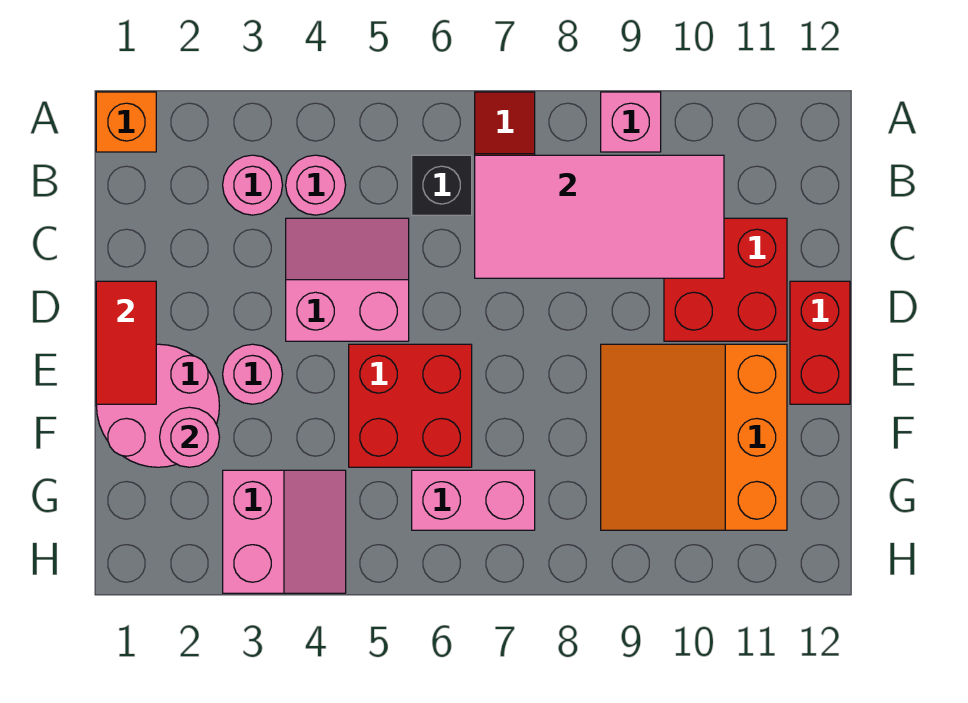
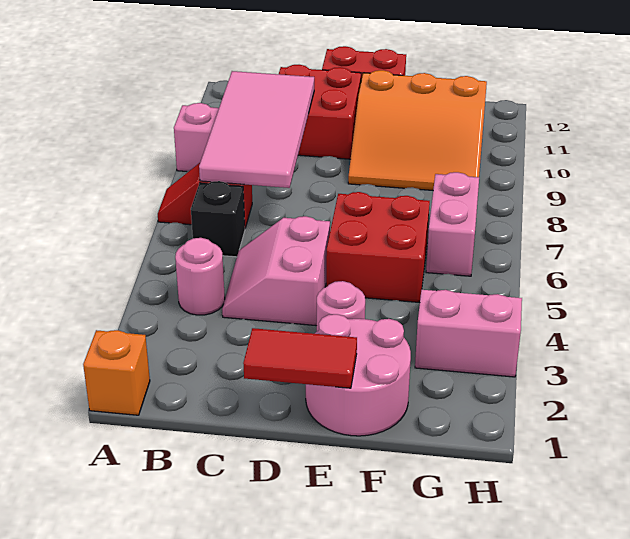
pink round brick B3 level 1 -> none
pink round brick F2 level 2 -> none

